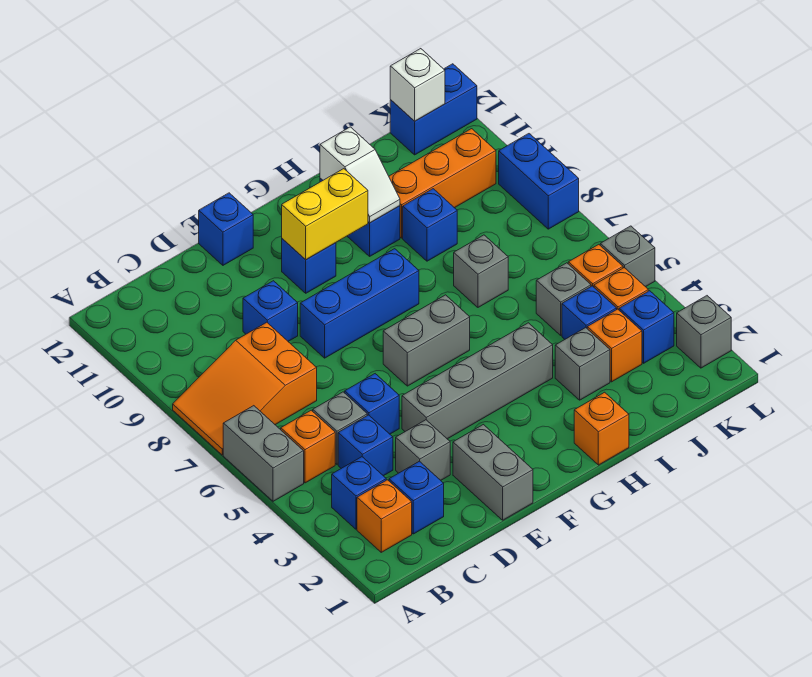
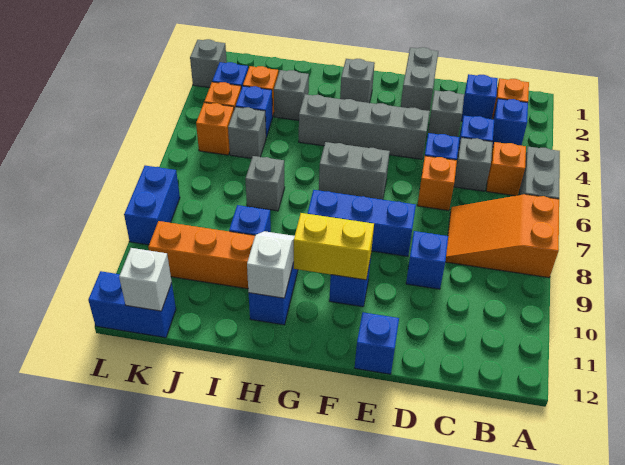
orange slope A7:C8 level 1 top C -> orange slope A7:C8 level 1 top A
orange brick H1 level 1 -> orange brick D6 level 1
grey brick L5 level 1 -> grey brick G2 level 1

